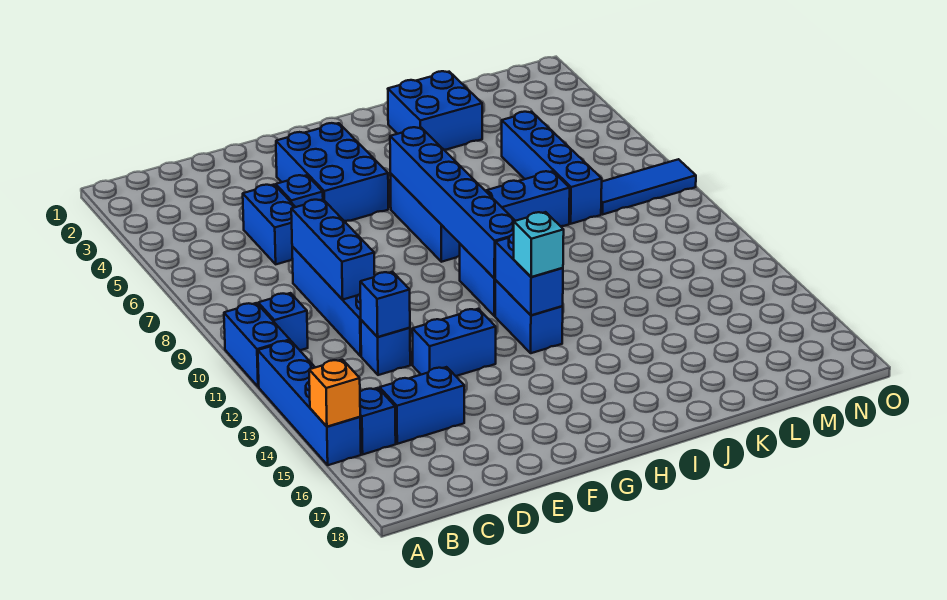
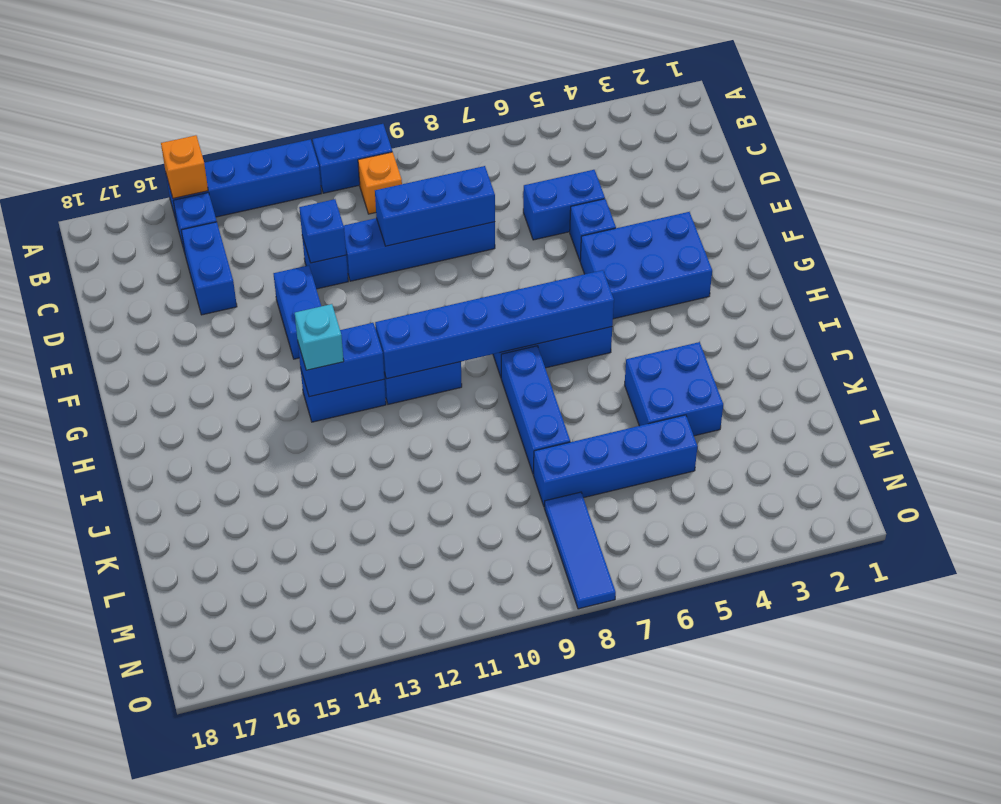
blue brick B10 level 1 -> orange brick B10 level 1
blue brick J2:K3 level 1 -> blue brick J4:K5 level 1

